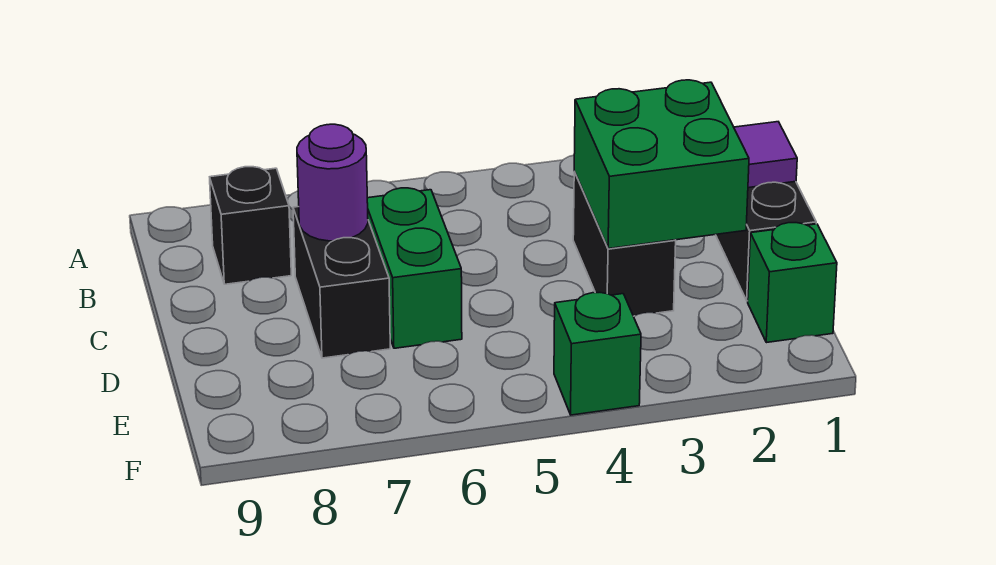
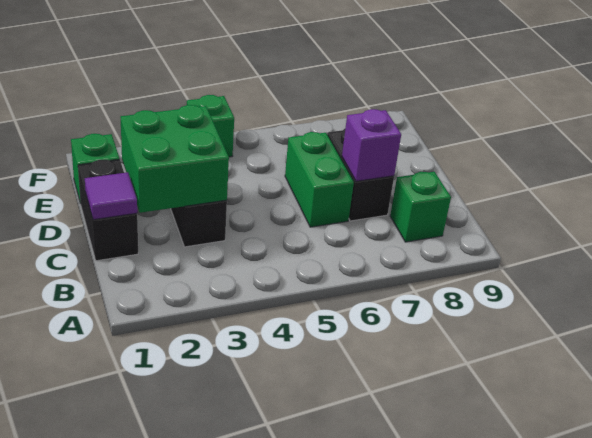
black brick B8 level 1 -> green brick B8 level 1
purple round brick C7 level 2 -> purple brick C7 level 2

